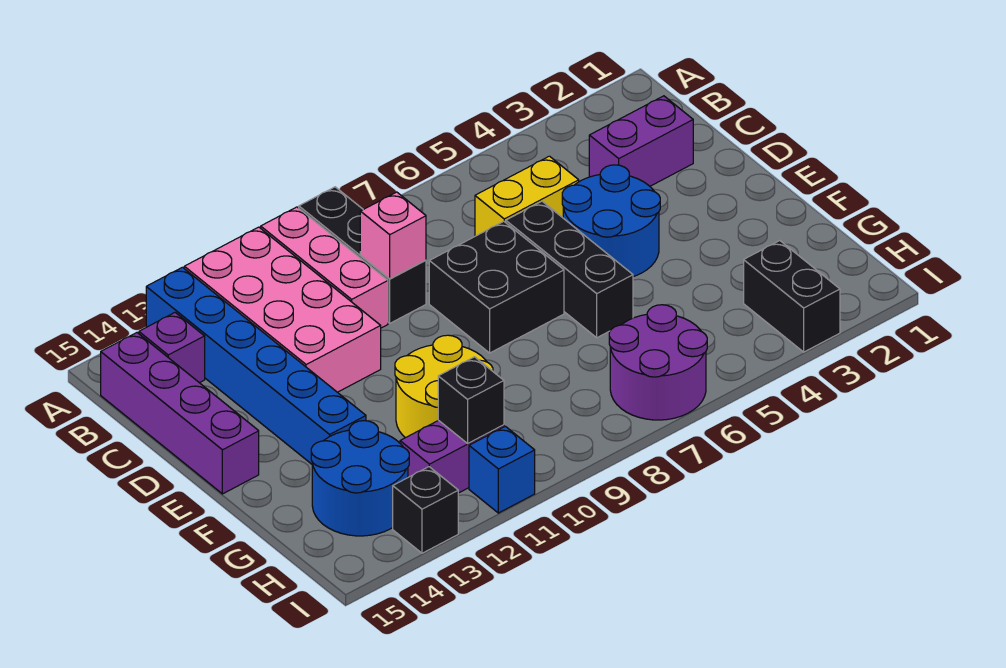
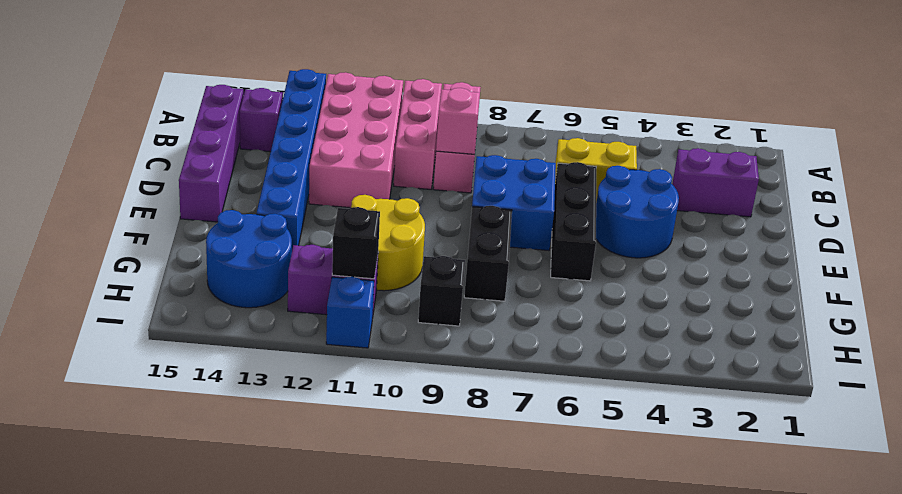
black brick A9:C9 level 1 -> pink brick A9:C9 level 1
black brick D7:E8 level 1 -> blue brick D7:E8 level 1
black brick H3:I3 level 1 -> black brick F8:G8 level 1
purple round brick H6:I7 level 1 -> none
black brick I13 level 1 -> black brick H9 level 1

